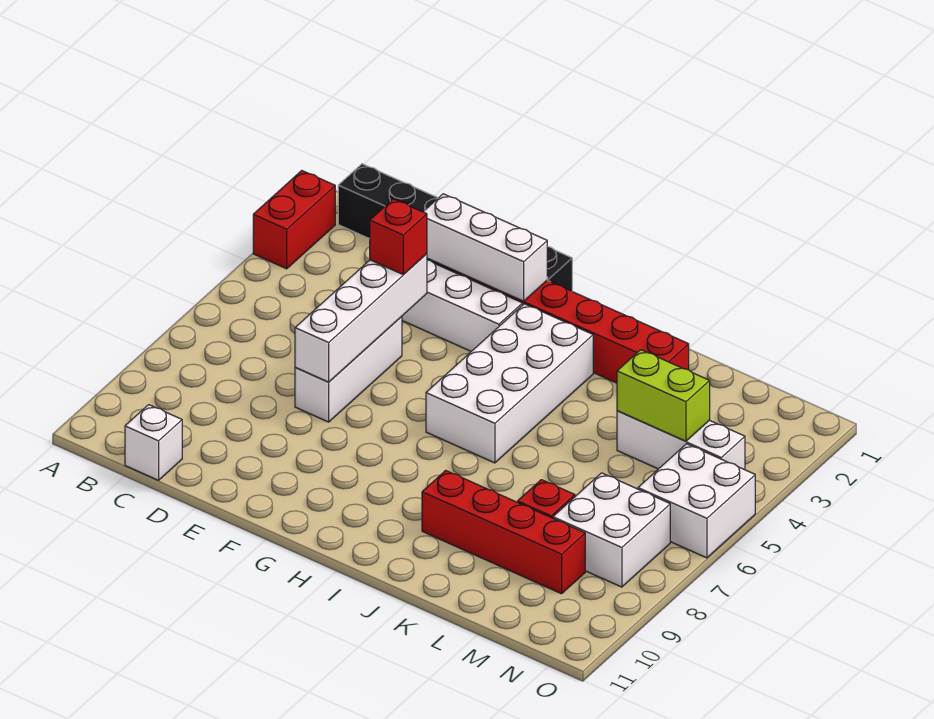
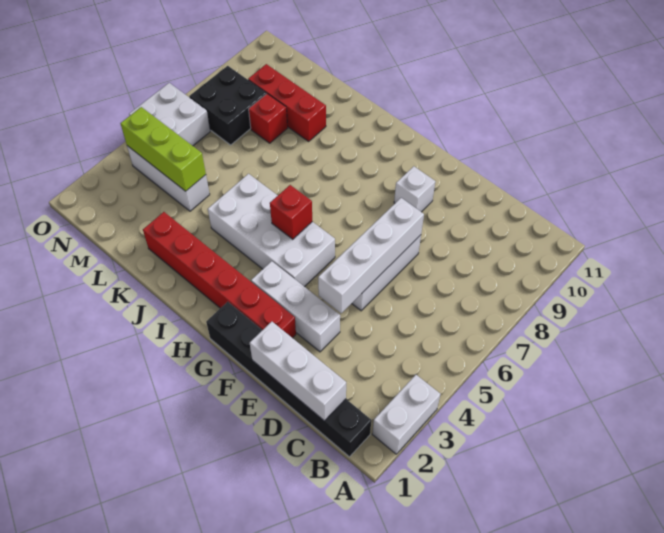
red brick A2:A3 level 1 -> white brick A2:A3 level 1
white brick C11 level 1 -> white brick F9 level 1
white brick E2:G2 level 2 -> white brick C1:E1 level 2
red brick E4 level 3 -> red brick H5 level 2
white brick H3:I6 level 1 -> white brick G4:J5 level 1
red brick J9:M9 level 1 -> red brick K9:M9 level 1
lime brick L4:M4 level 2 -> lime brick L4:N4 level 2
white brick M7:N8 level 1 -> black brick M7:N8 level 1

